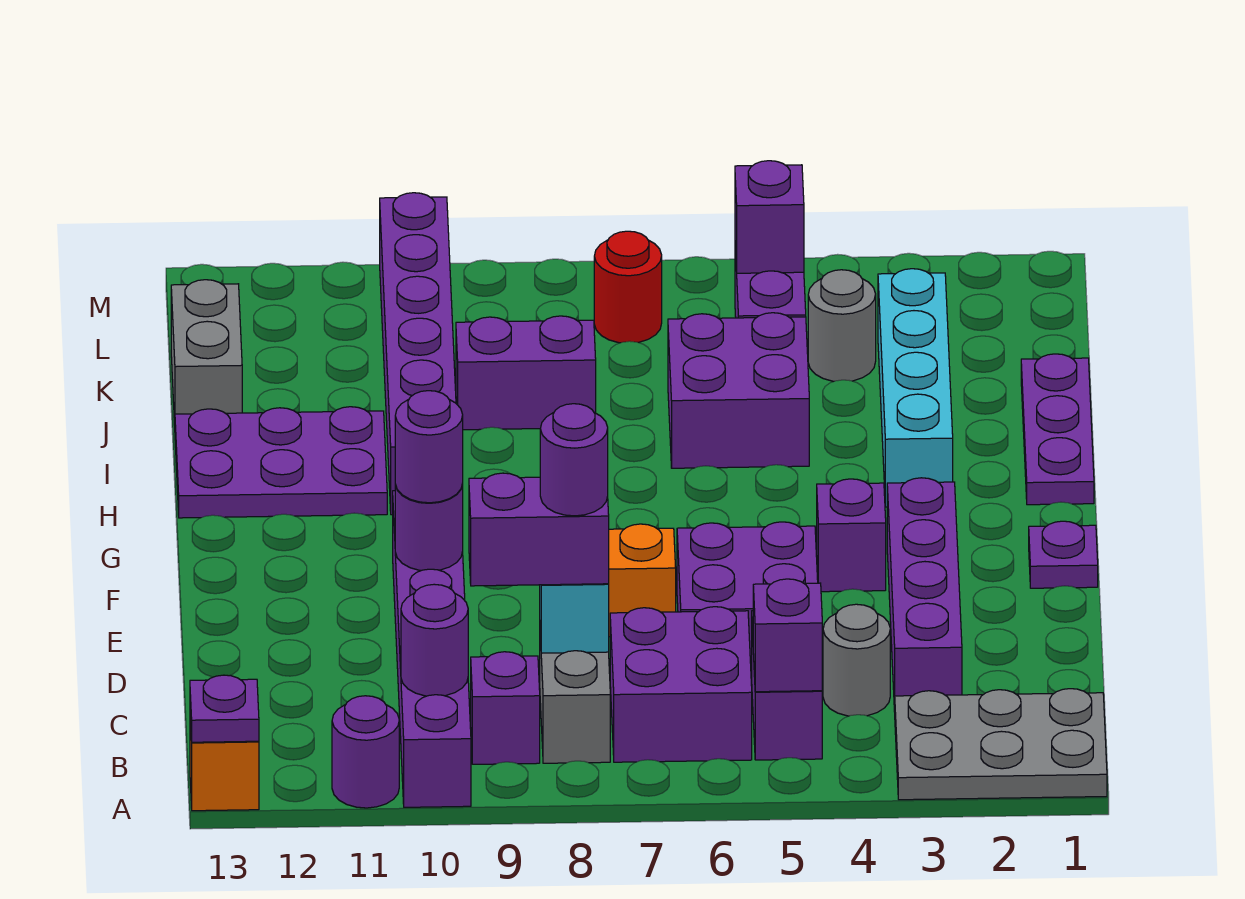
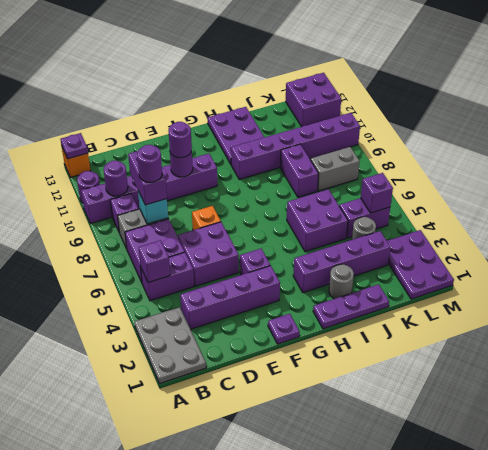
grey round brick C4 level 1 -> grey round brick I2 level 1
cyan brick H3:K3 level 1 -> purple brick H3:K3 level 1
grey brick J13:K13 level 1 -> grey brick K8:L8 level 1
none -> purple plate L1:M3 level 1
red round brick L7 level 1 -> none
none -> purple brick L12:M13 level 1

